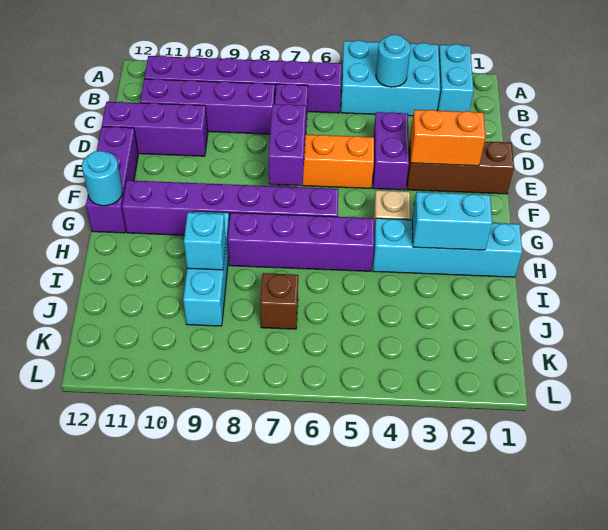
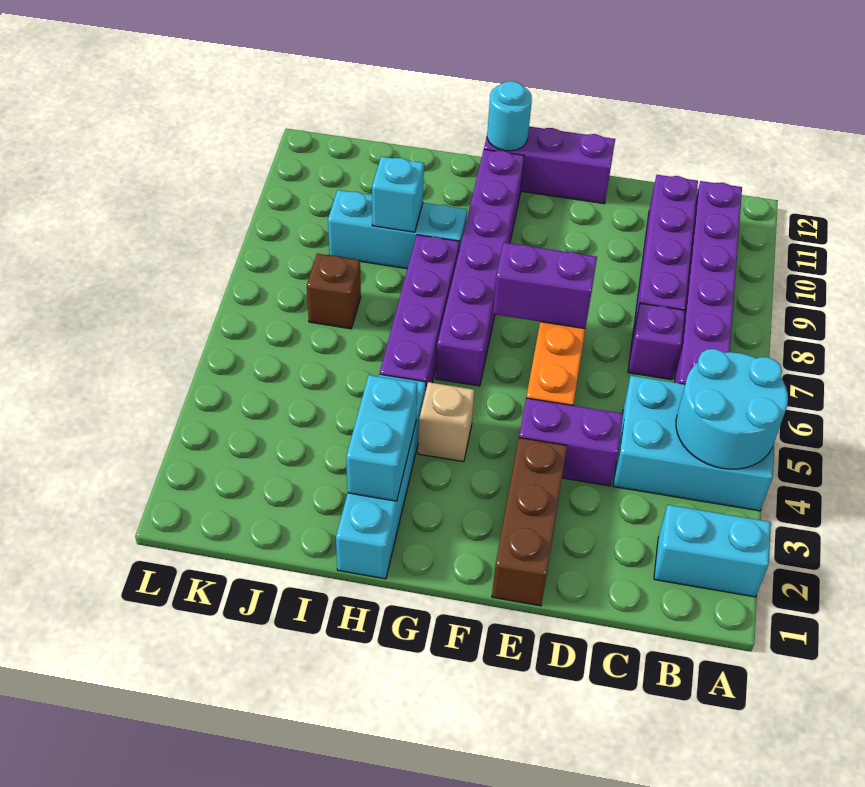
cyan brick A3:B5 level 1 -> cyan brick A4:C5 level 1
cyan round brick B4 level 2 -> cyan round brick A4:B5 level 2
purple brick D10:D12 level 1 -> none
orange brick E2:E3 level 2 -> none

